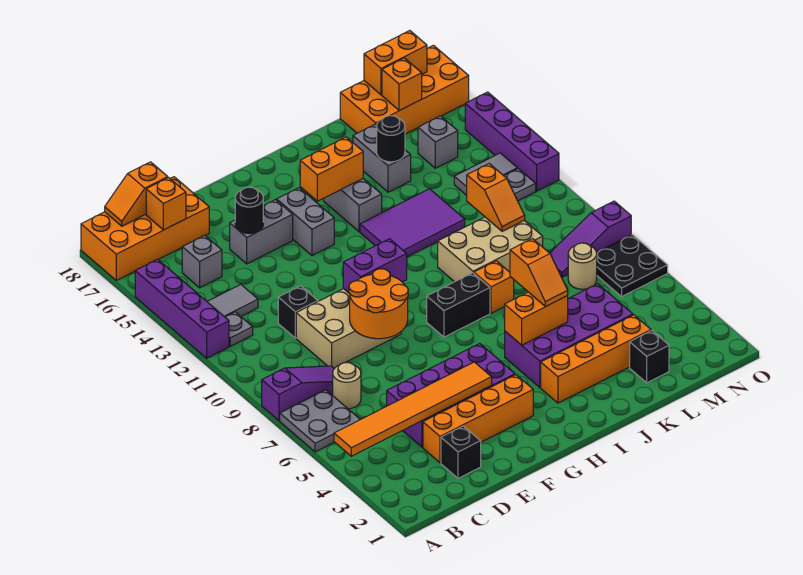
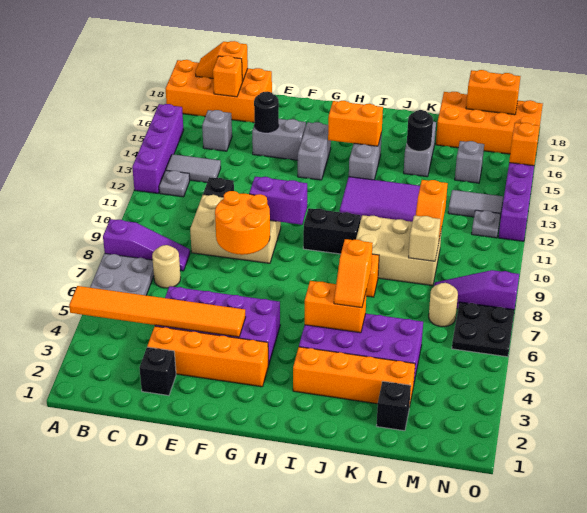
black brick H8:I8 level 1 -> black brick H10:I10 level 1
none -> tan brick L9 level 2
orange brick M17 level 2 -> orange brick O15 level 2

